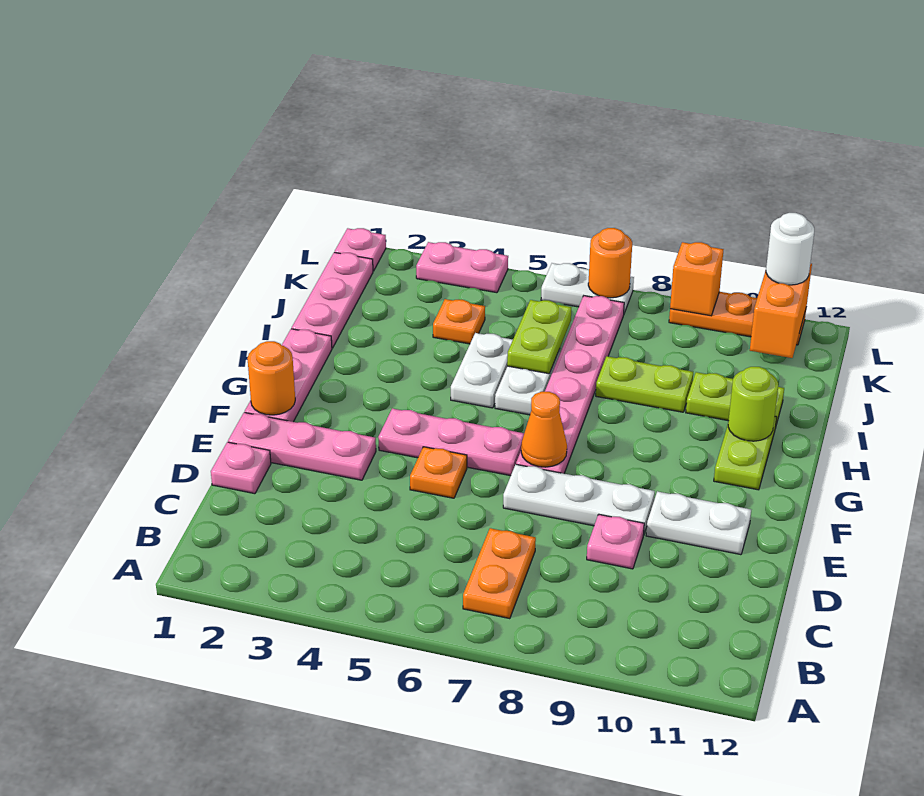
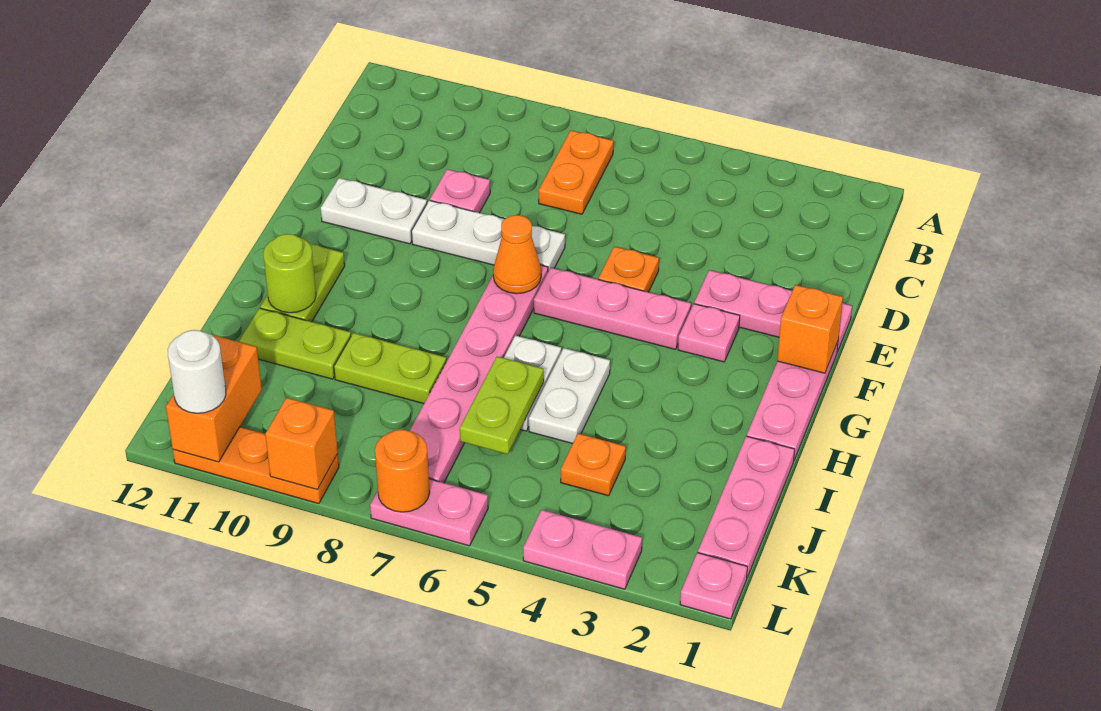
pink plate D1 level 1 -> pink plate F3 level 1
orange round brick F1 level 2 -> orange brick F1 level 2
white plate L6:L7 level 1 -> pink plate L6:L7 level 1

